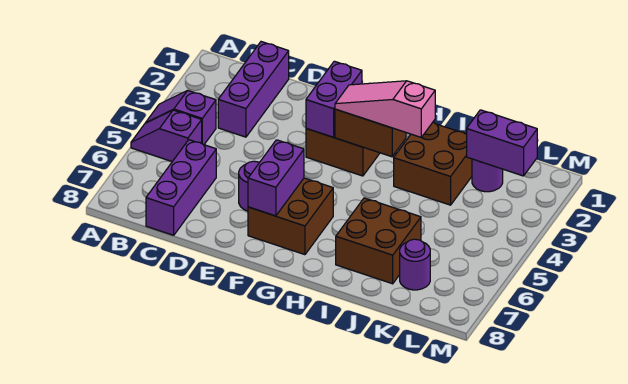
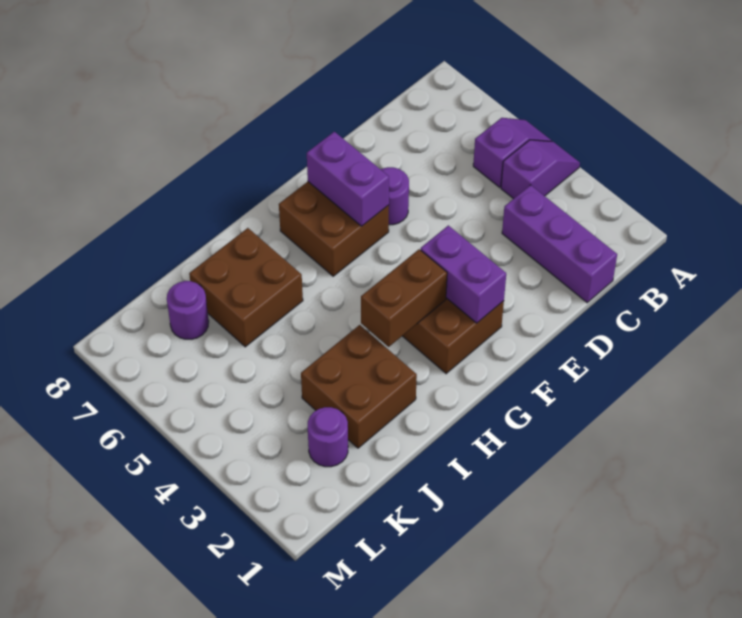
purple brick C6:C8 level 1 -> none
pink slope G3:I3 level 3 top I -> none
purple brick K2:L2 level 2 -> none

